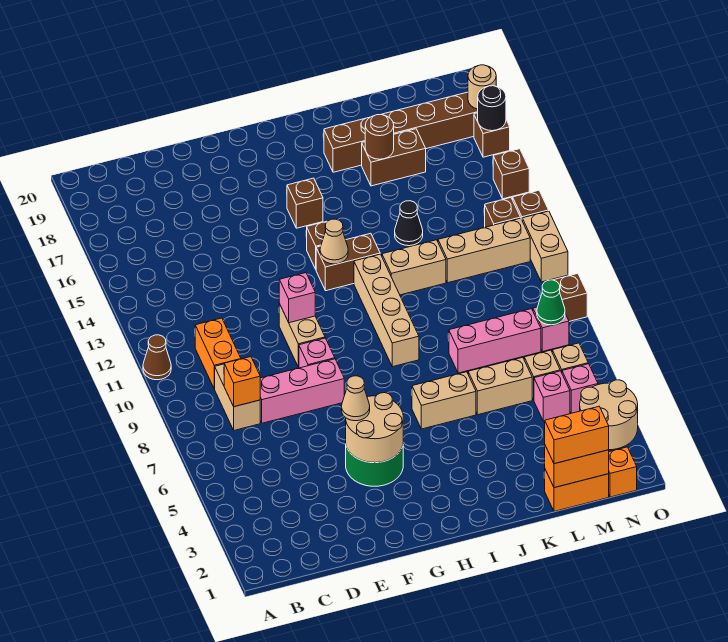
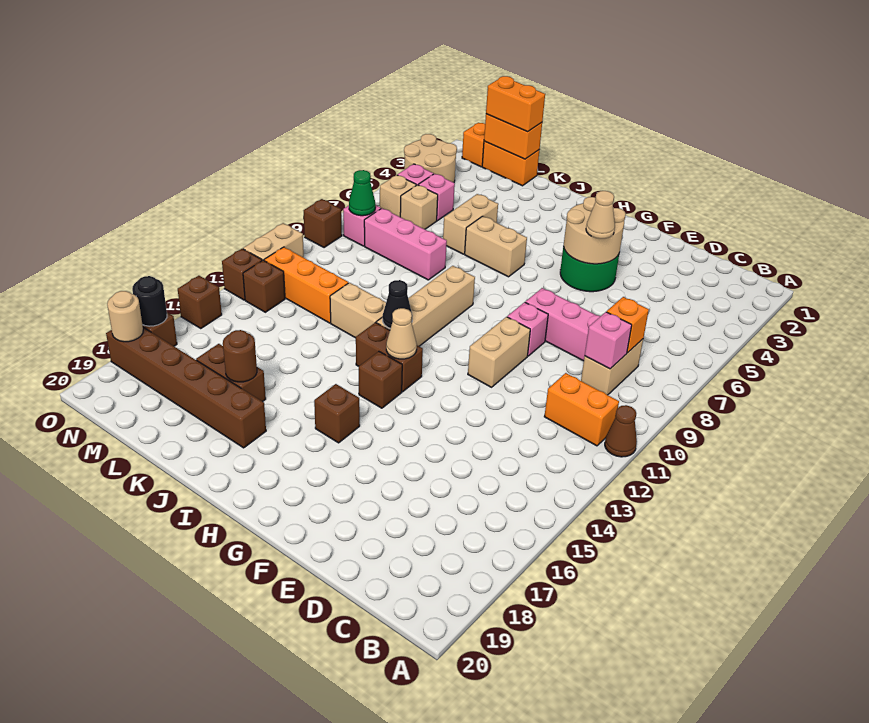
orange brick C10:C11 level 1 -> orange brick B11:C11 level 1
pink brick F11 level 2 -> pink brick C9 level 2
tan brick K6:L6 level 1 -> tan brick K5:K6 level 1
black cone K14 level 1 -> black cone I12 level 2
tan brick L12:N12 level 1 -> orange brick L12:N12 level 1

